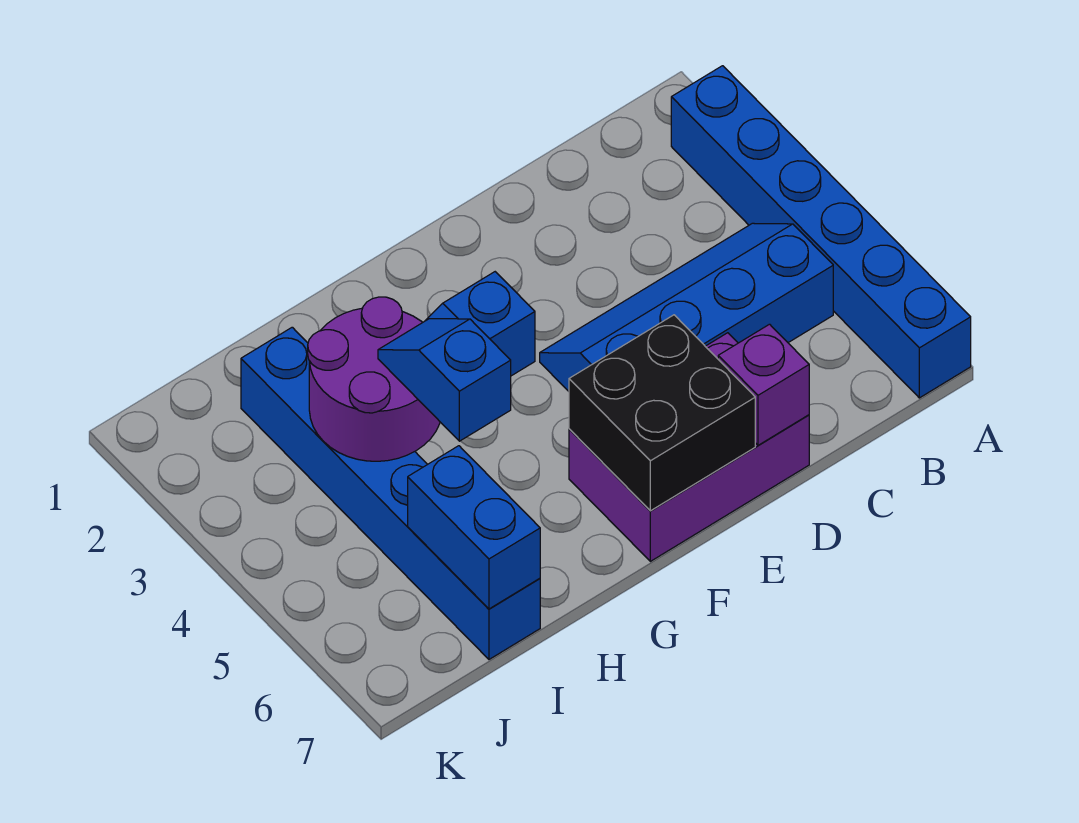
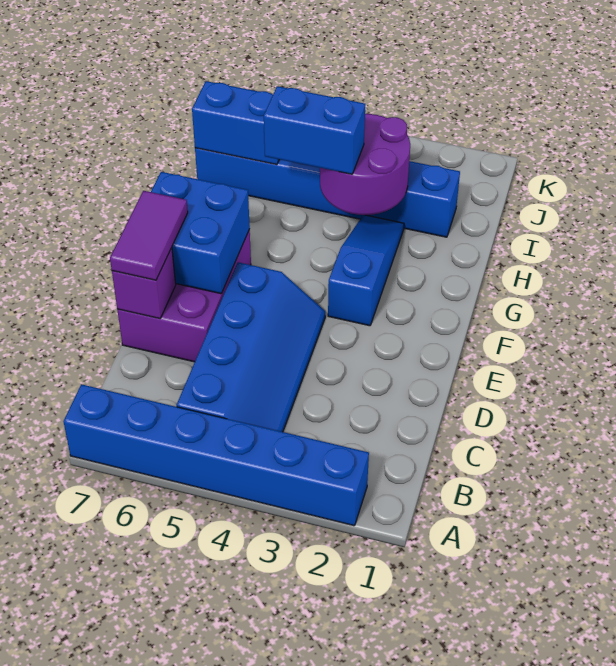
none -> purple tile D7:E7 level 3
black brick E6:F7 level 2 -> blue brick E6:F7 level 2
blue slope H4:H5 level 3 top 5 -> blue brick H4:H5 level 3

